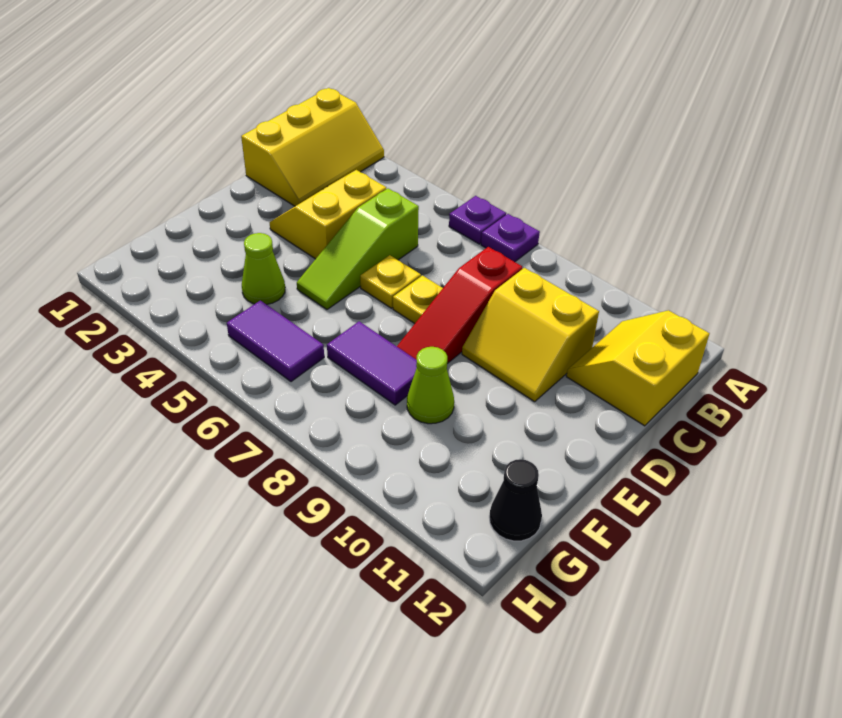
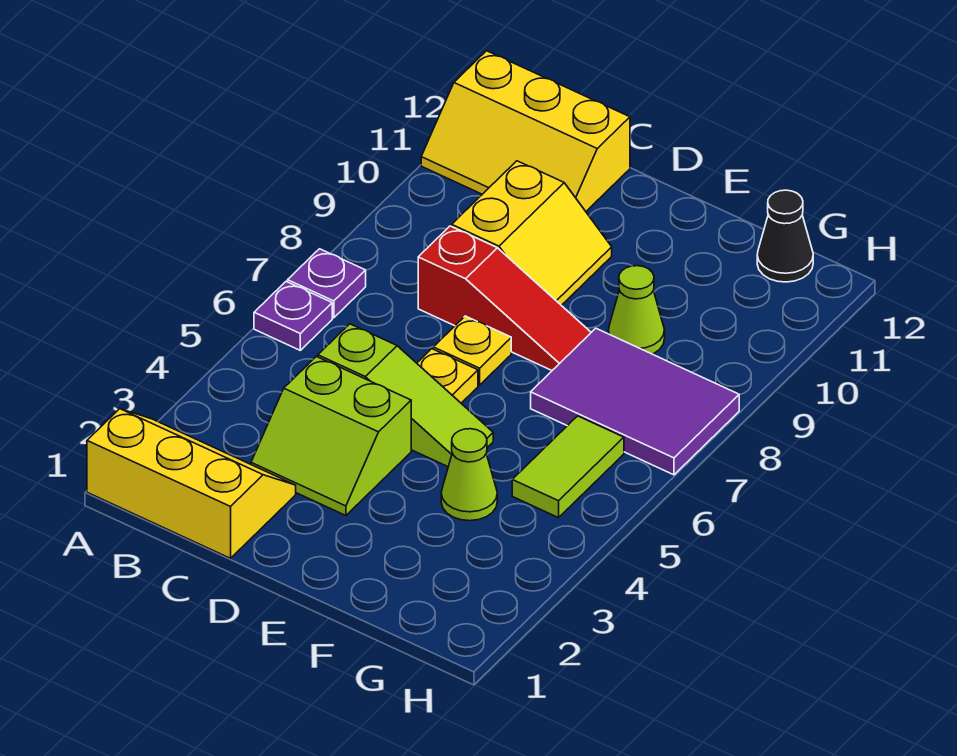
yellow slope B11:C12 level 1 top 12 -> yellow slope A11:C12 level 1 top 12
yellow slope C3:D4 level 1 top 4 -> lime slope C3:D4 level 1 top 4
purple tile F7:F8 level 1 -> purple tile F7:H8 level 1
purple tile G5:G6 level 1 -> lime tile G5:G6 level 1

